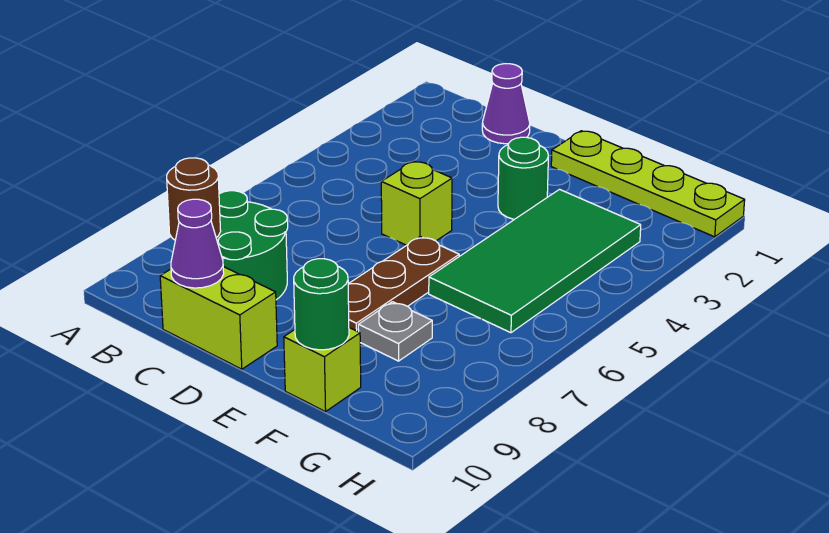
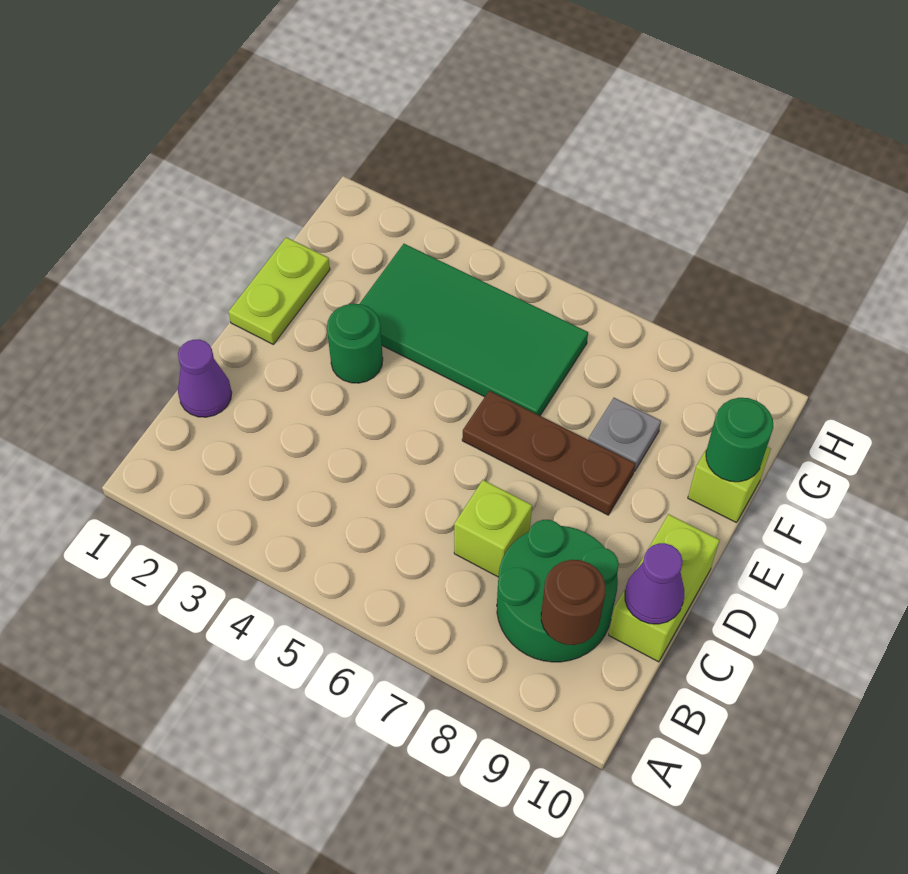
lime brick D5 level 1 -> lime brick C7 level 1
lime plate E1:H1 level 1 -> lime plate E1:F1 level 1

